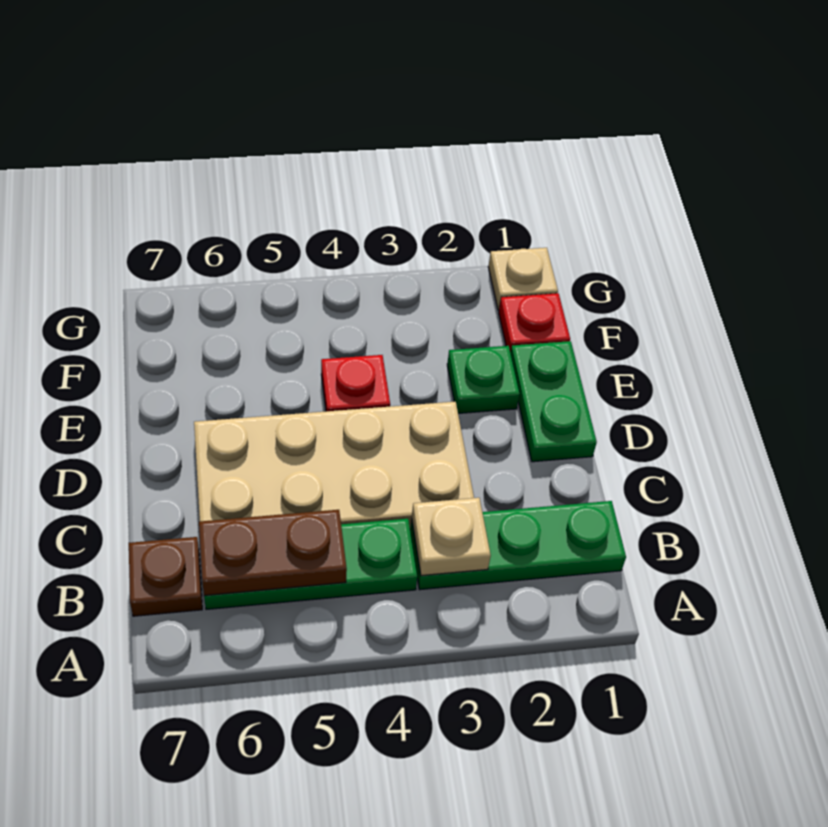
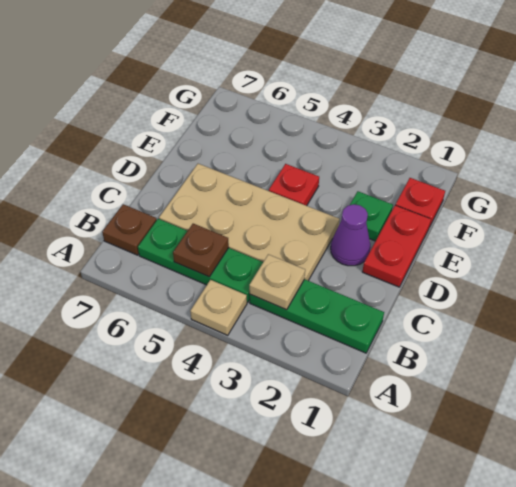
brown plate B5:B6 level 2 -> brown plate B5 level 2
green plate D1:E1 level 1 -> red plate D1:E1 level 1
none -> purple cone D2 level 1
tan plate G1 level 1 -> tan plate A4 level 1

